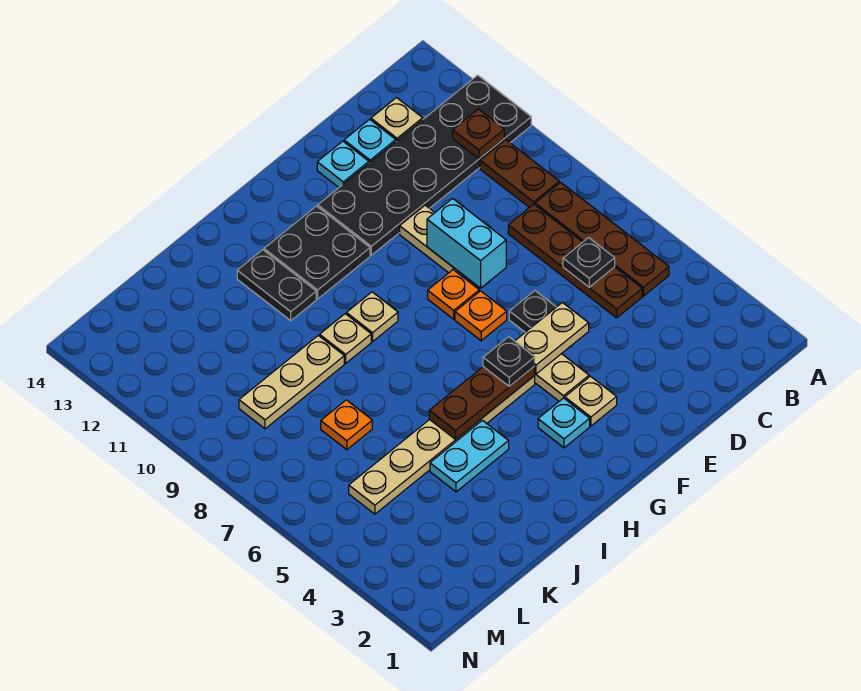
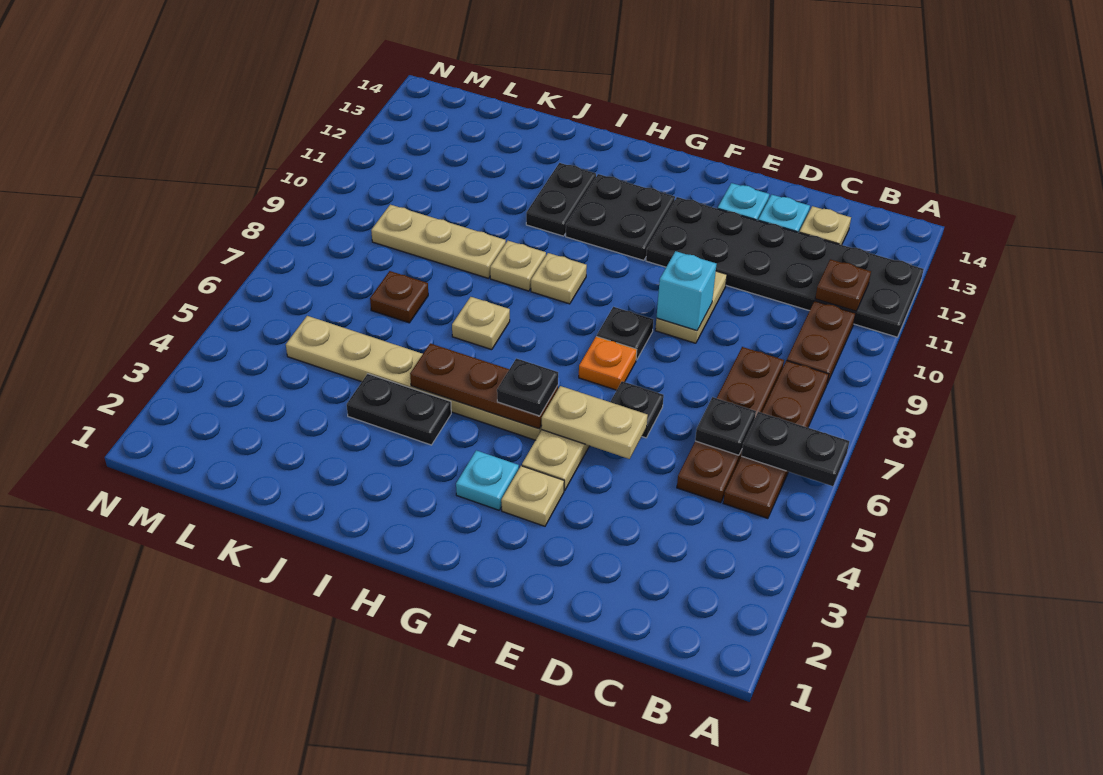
none -> black plate A6:B6 level 2
cyan brick E8:E9 level 2 -> cyan brick E9 level 2
orange plate F8 level 1 -> black plate F8 level 1
cyan plate I4:J4 level 1 -> black plate I4:J4 level 1
none -> tan plate I7 level 1
orange plate K7 level 1 -> brown plate K7 level 1

